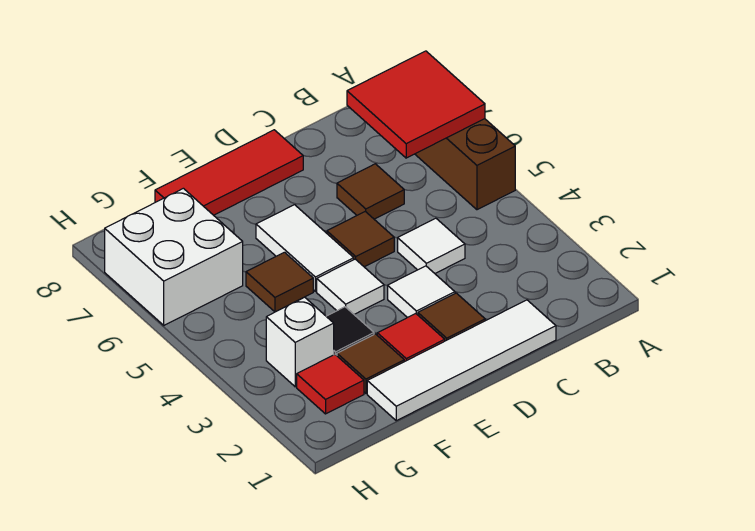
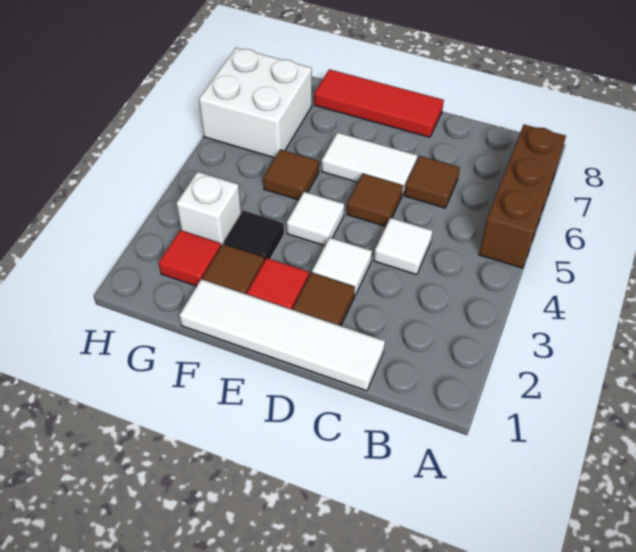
red tile A6:B7 level 2 -> none
white tile E5:E6 level 1 -> white tile D6:E6 level 1

